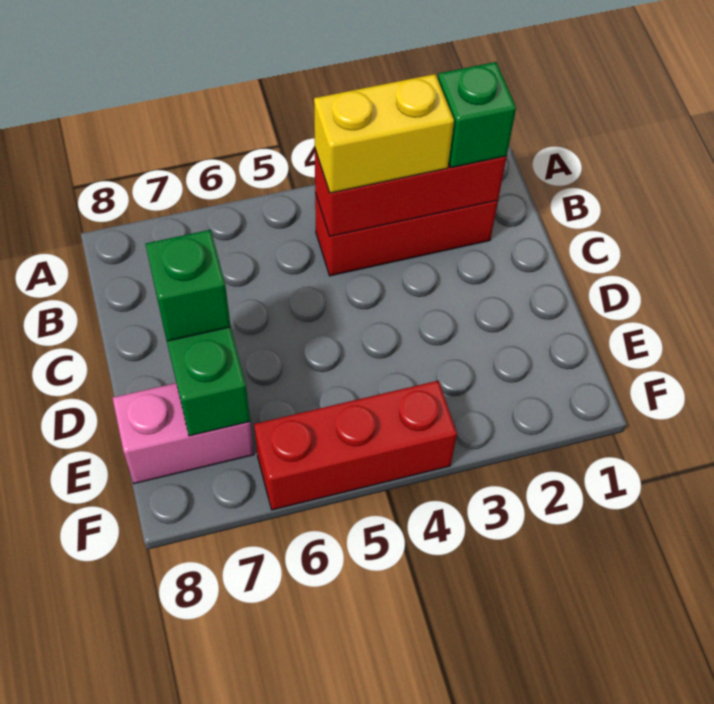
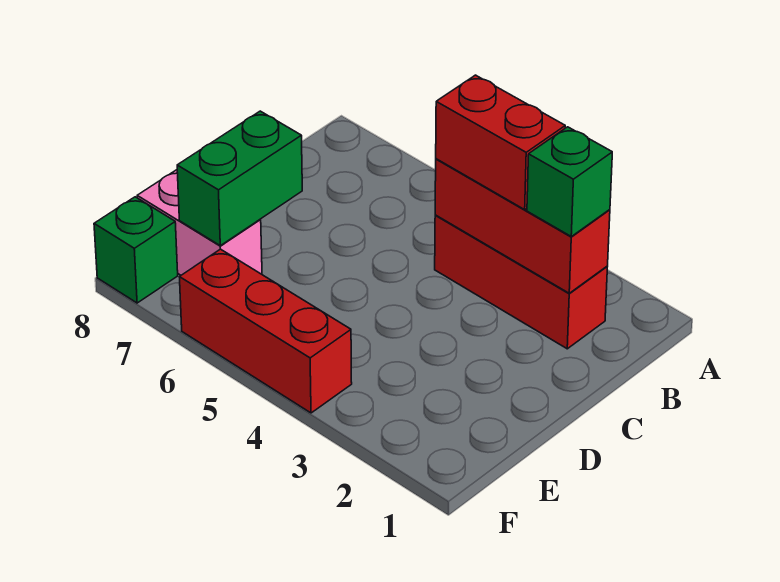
yellow brick B3:B4 level 3 -> red brick B3:B4 level 3
green brick D7 level 3 -> green brick F8 level 1

